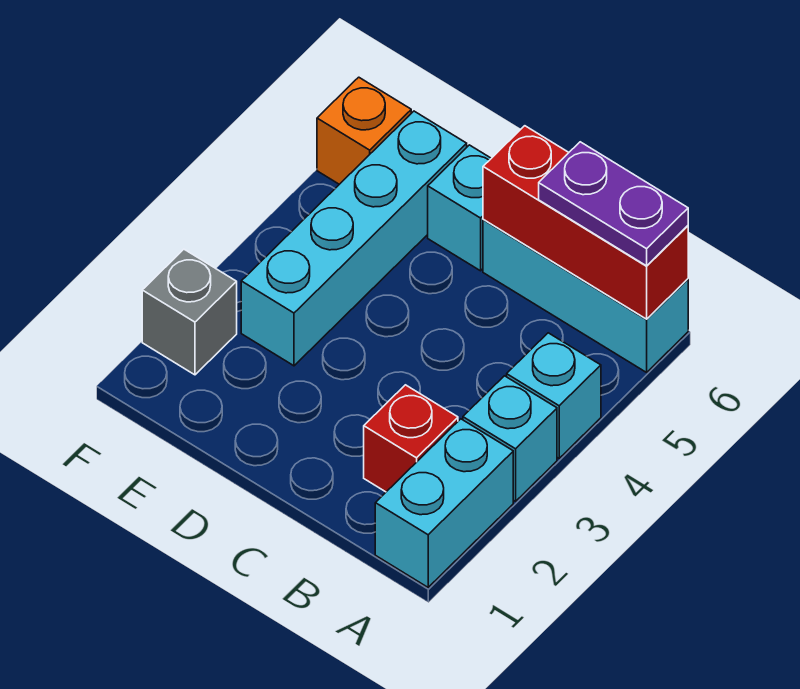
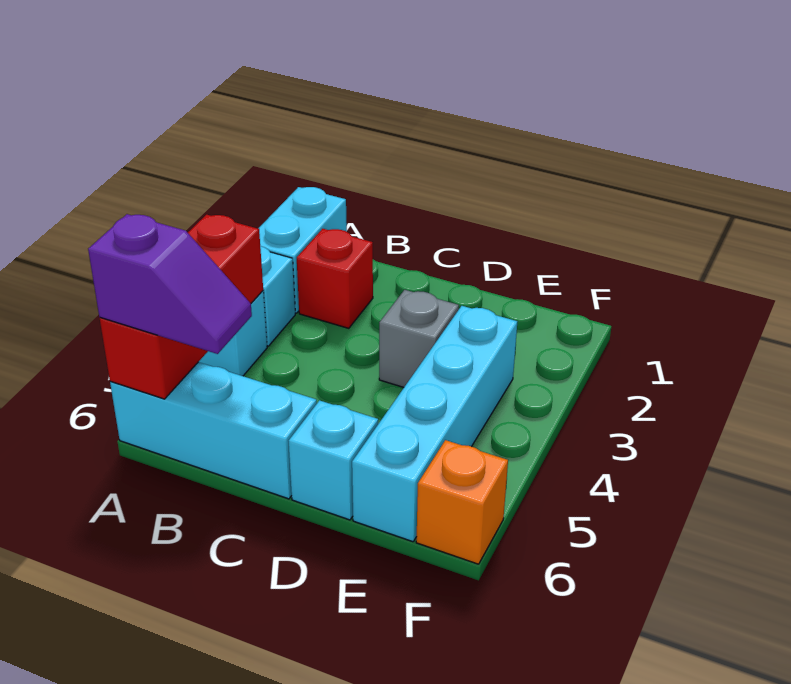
red brick A6:C6 level 2 -> red brick A4:A6 level 2
purple plate A6:B6 level 3 -> purple slope A6:B6 level 3 top A
grey brick F2 level 1 -> grey brick D3 level 1

